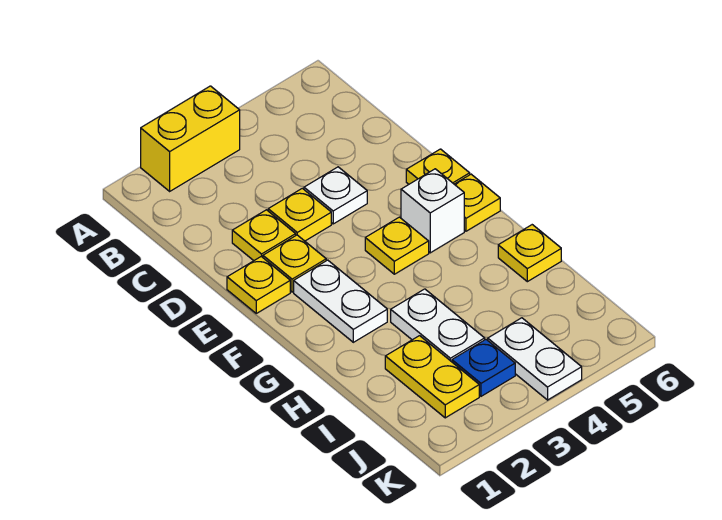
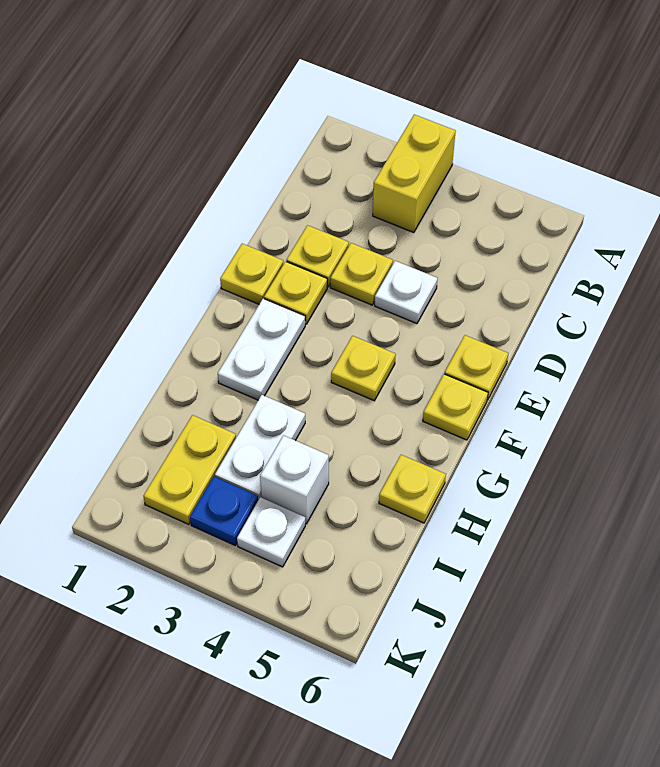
yellow brick A2:A3 level 1 -> yellow brick A3:B3 level 1
white brick F5 level 1 -> white brick I4 level 1
white plate J4:K4 level 1 -> white plate J4 level 1

